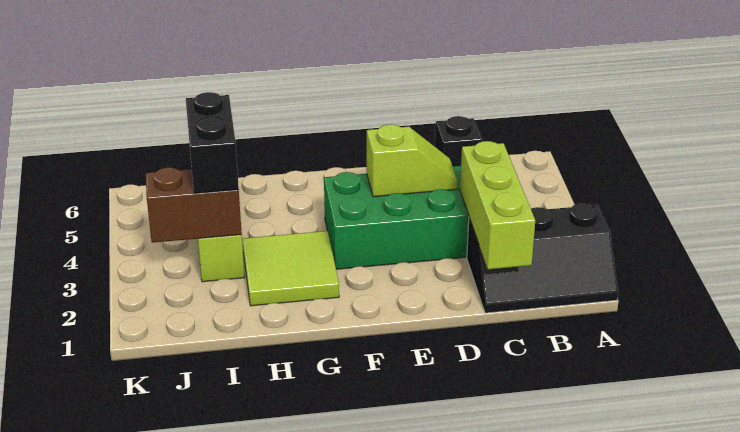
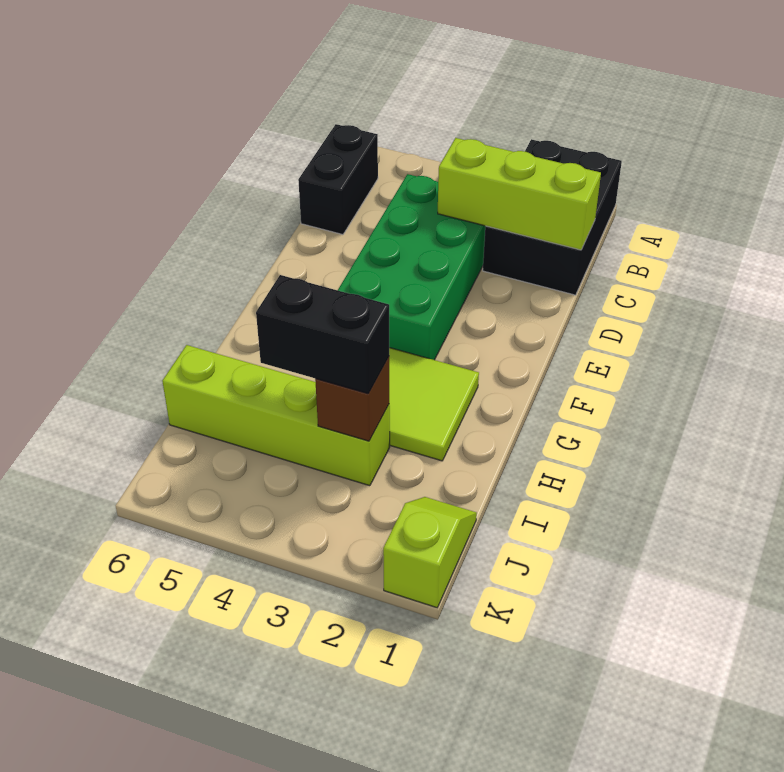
black slope A1:C2 level 1 top 2 -> black brick A1:C2 level 1
black brick C6 level 1 -> black brick B6:C6 level 1
lime slope D4:E4 level 2 top E -> lime slope J1:K1 level 1 top K
brown brick I3:J3 level 2 -> brown brick I3 level 2

